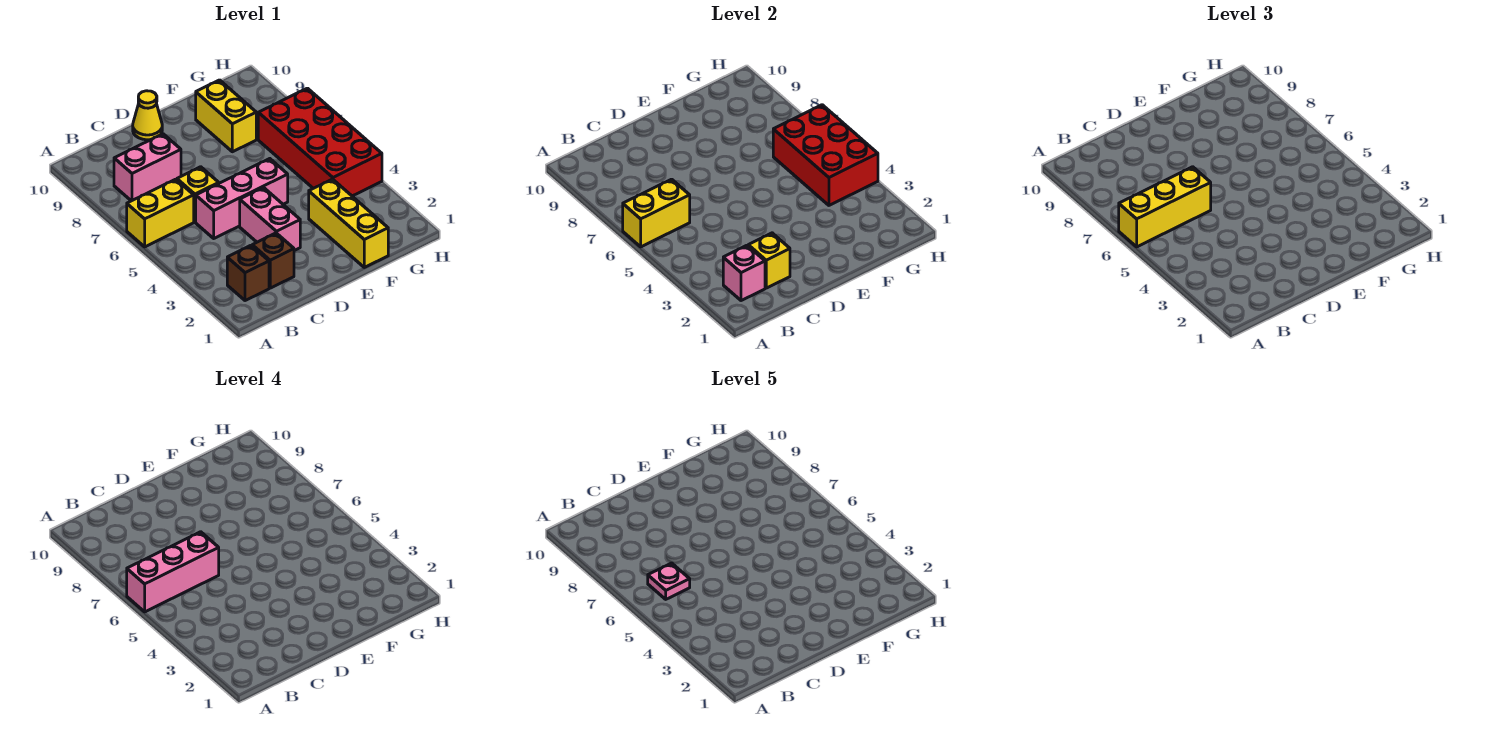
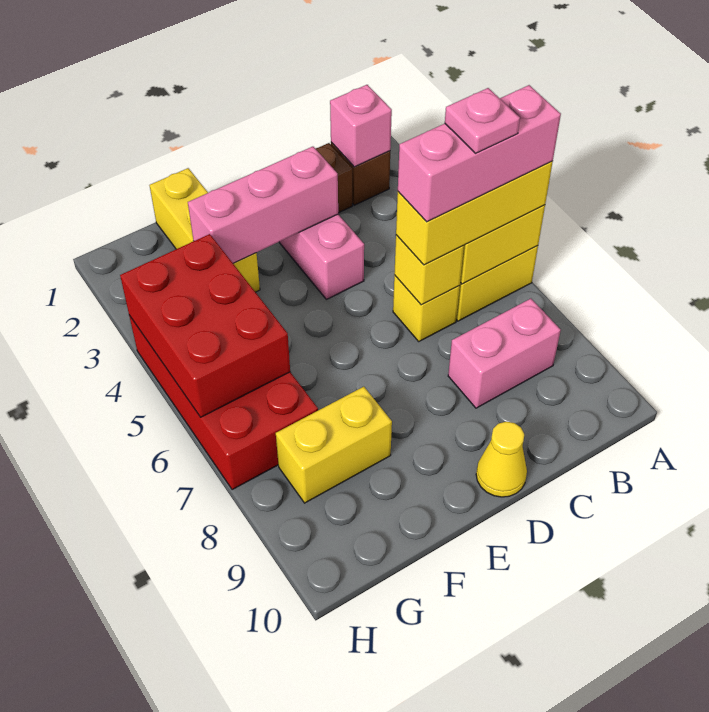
yellow brick C2 level 2 -> yellow brick C6 level 2
pink brick C5:E5 level 1 -> pink brick D3:F3 level 2
yellow brick F8:F9 level 1 -> yellow brick F8:G8 level 1

